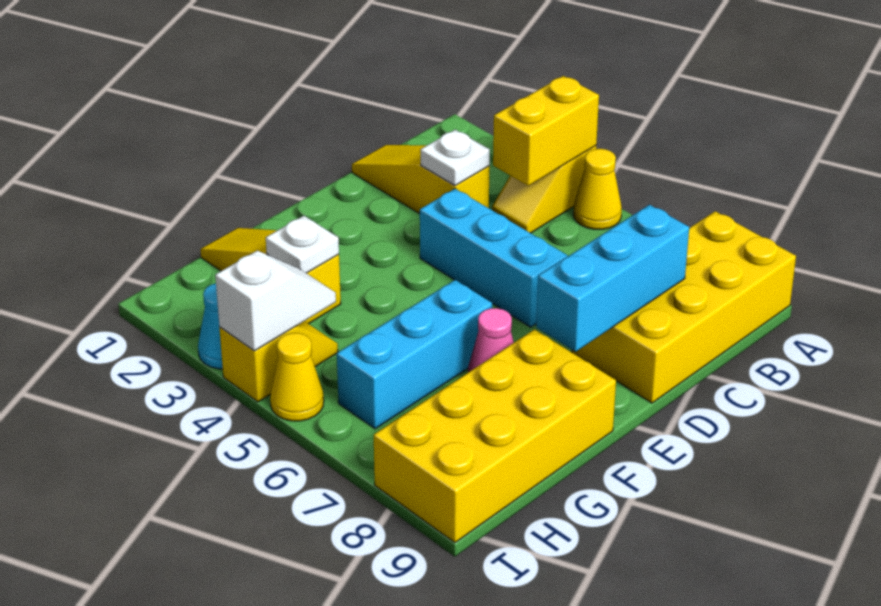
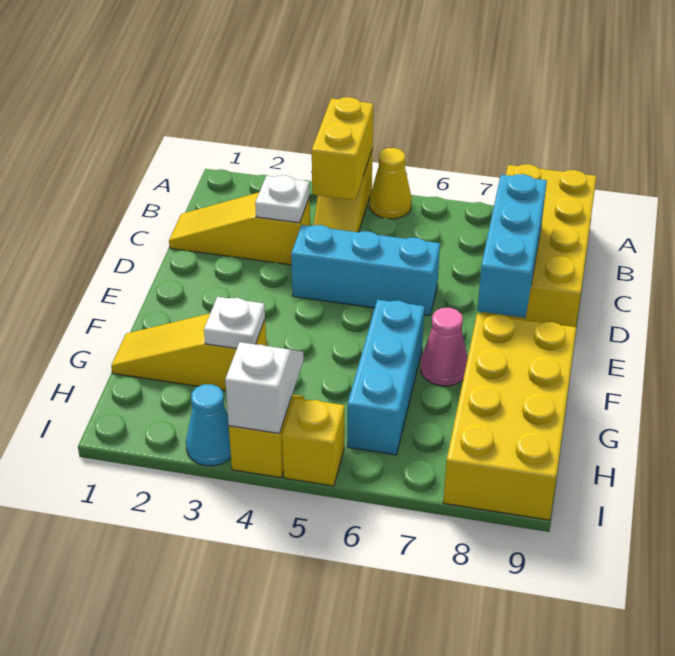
yellow cone I5 level 1 -> yellow brick I5 level 1

